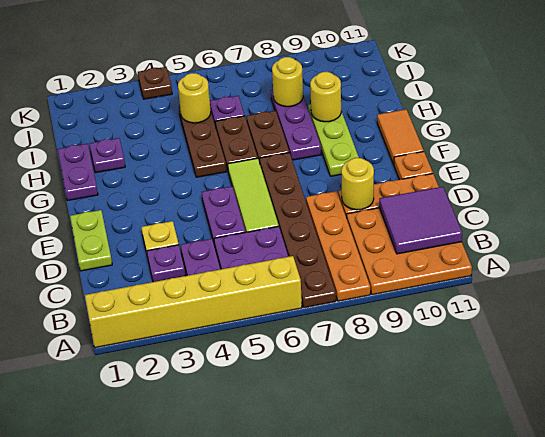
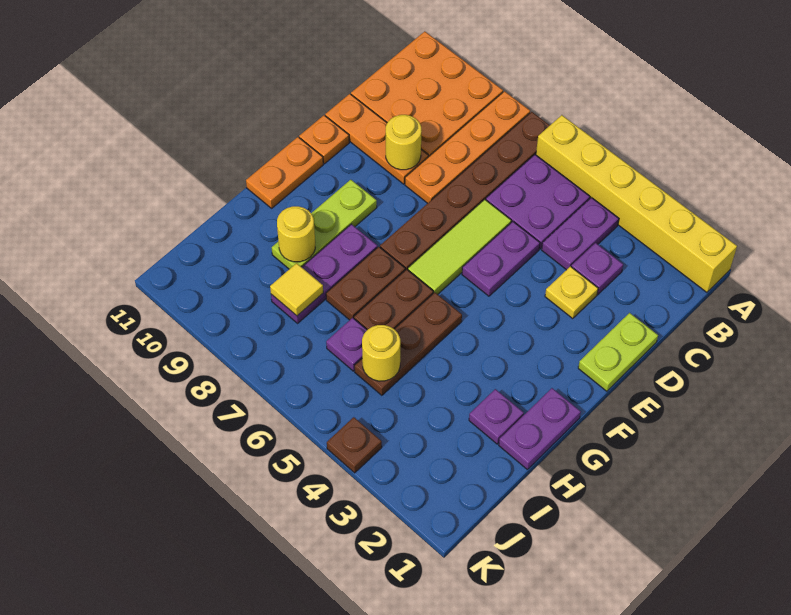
purple tile B10:C11 level 2 -> none
orange tile F11:G11 level 1 -> orange plate F11:G11 level 1
yellow round brick I8 level 2 -> yellow tile I8 level 2

